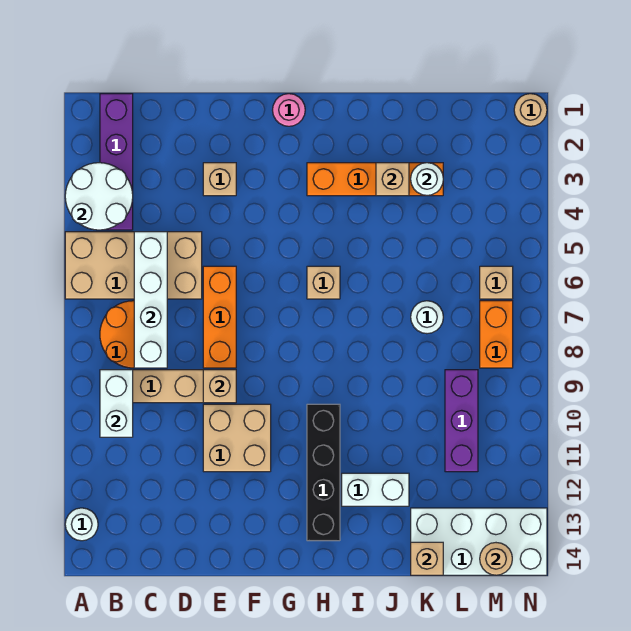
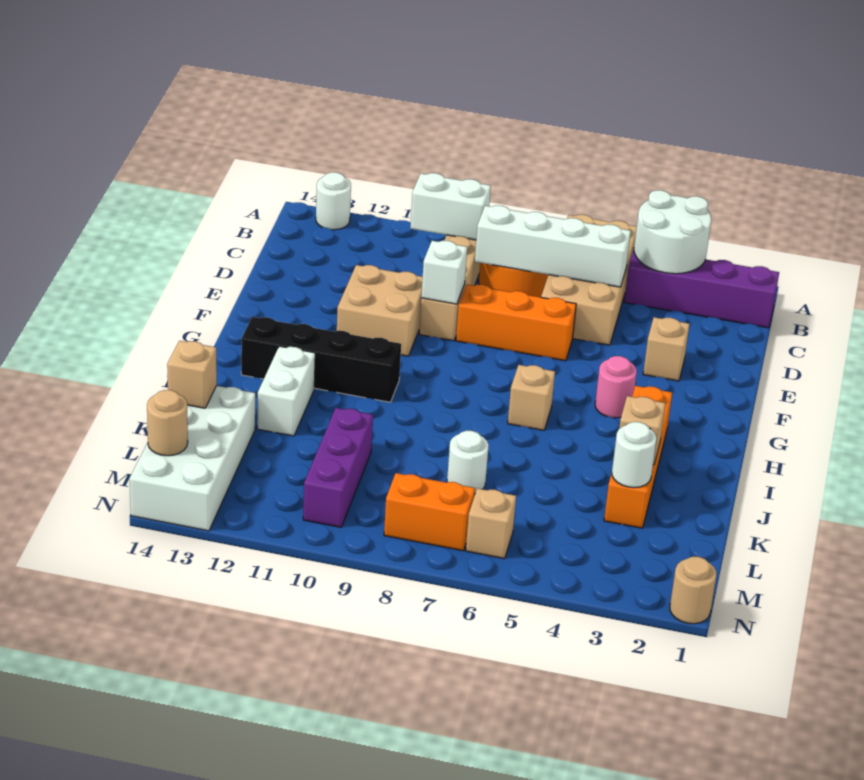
tan brick E9 level 2 -> white brick E9 level 2
pink round brick G1 level 1 -> pink round brick G4 level 1
purple brick L9:L11 level 1 -> purple brick K10:M10 level 1

